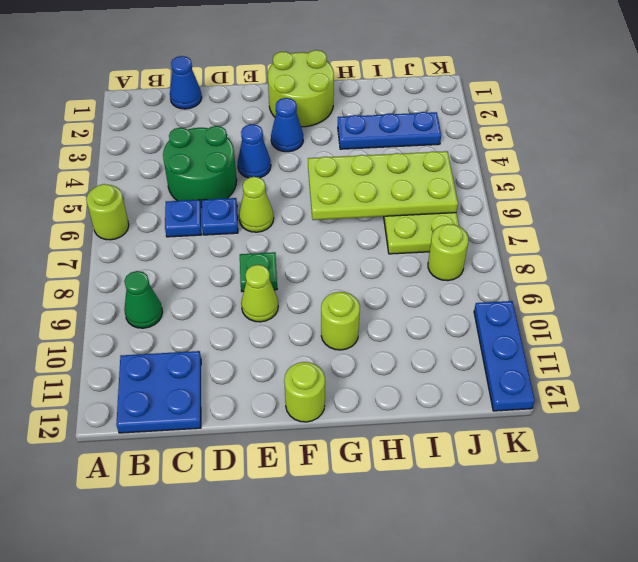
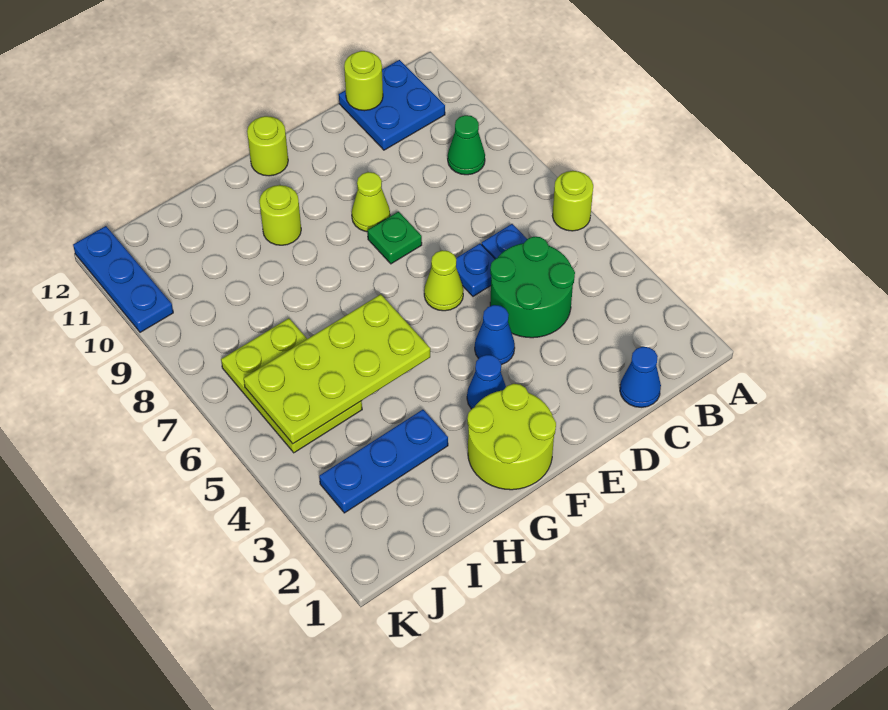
lime round brick J8 level 1 -> lime round brick C12 level 2

